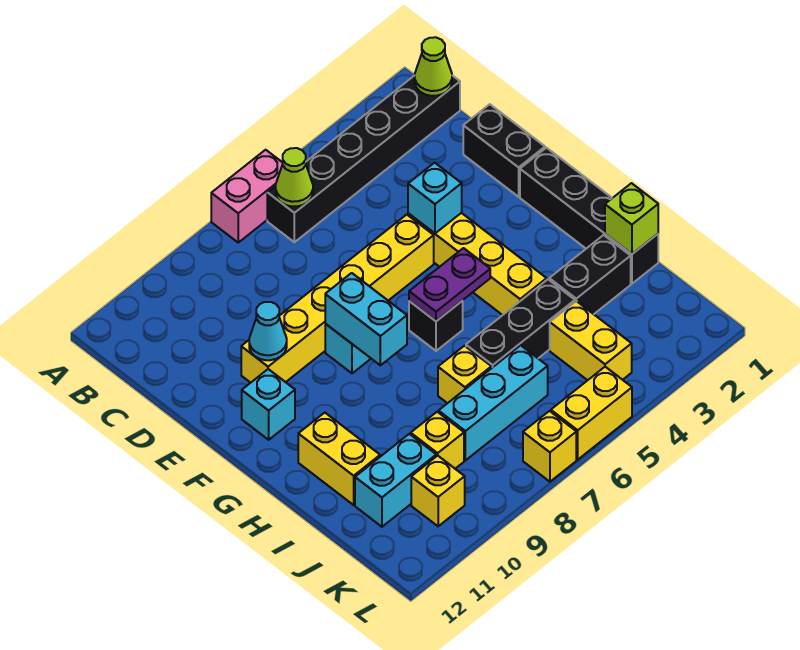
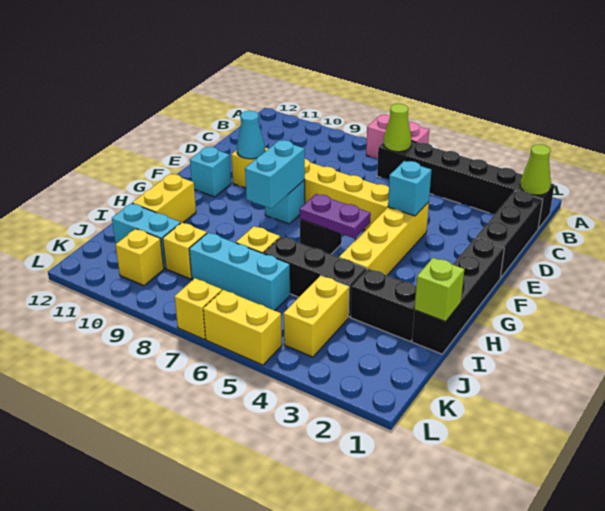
black brick D1:E1 level 1 -> black brick C1:E1 level 1

